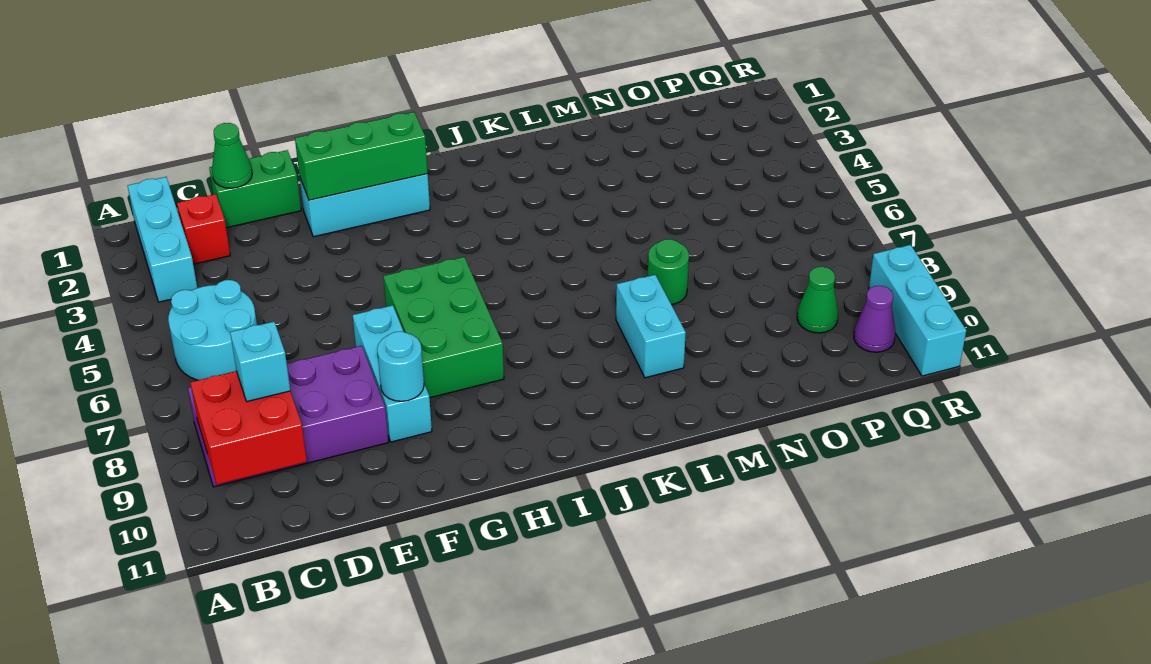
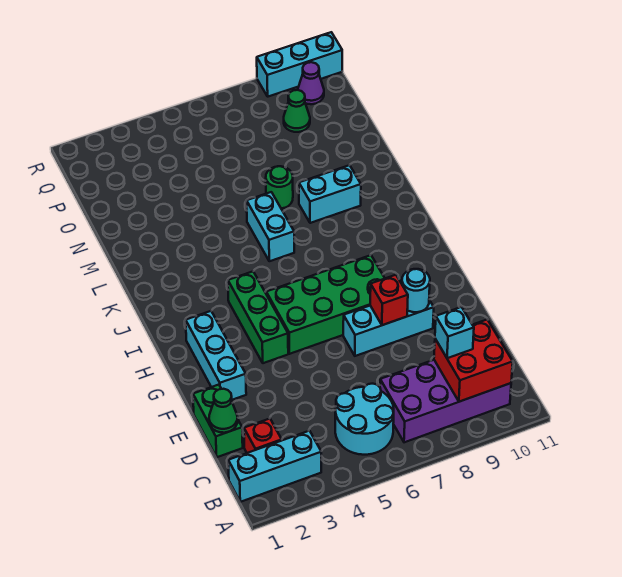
purple brick B8:E9 level 1 -> purple brick B7:C10 level 1
green brick F2:H2 level 2 -> green brick G4:I4 level 1
none -> red brick F8 level 2
green brick G6:H8 level 1 -> green brick G5:H8 level 1
none -> cyan brick K6:L6 level 1

